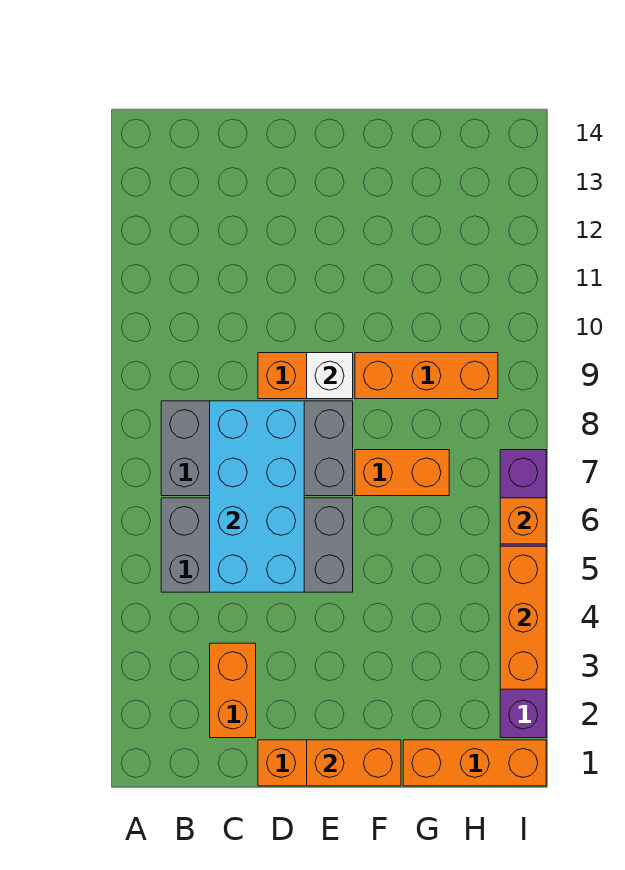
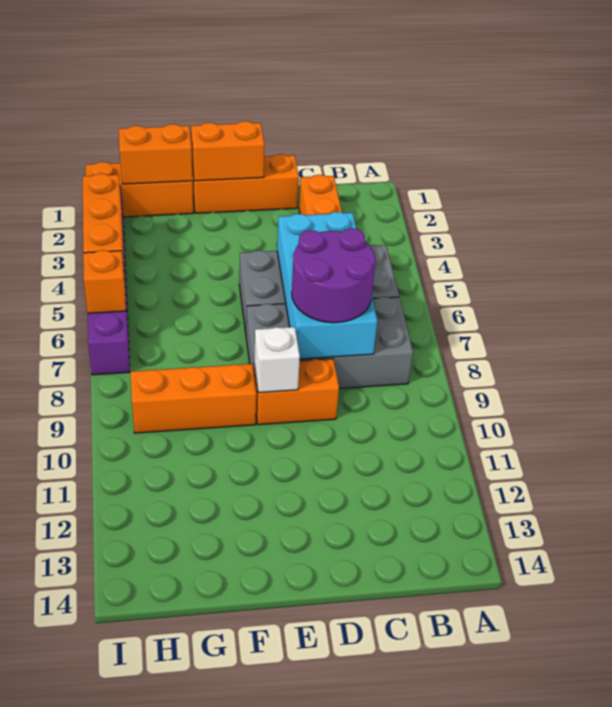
none -> purple round brick C7:D8 level 3
orange brick F7:G7 level 1 -> orange brick G1:H1 level 2

